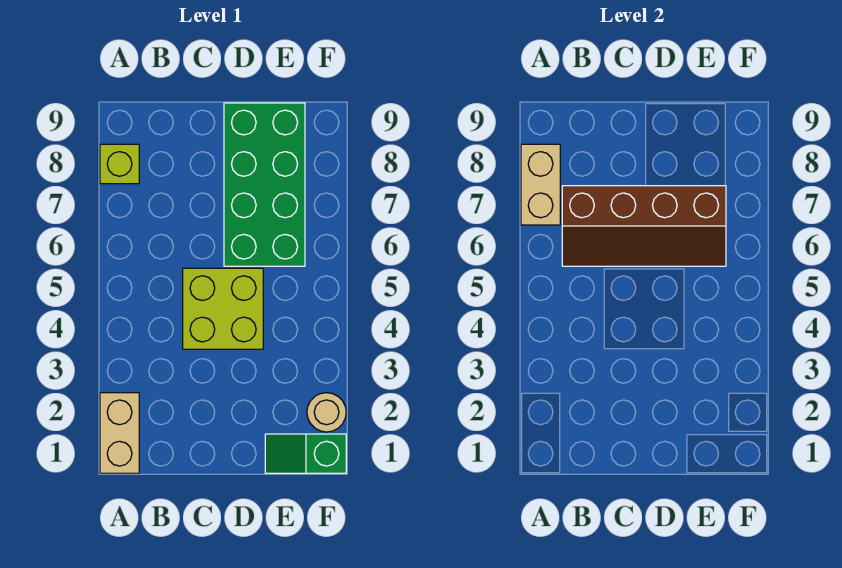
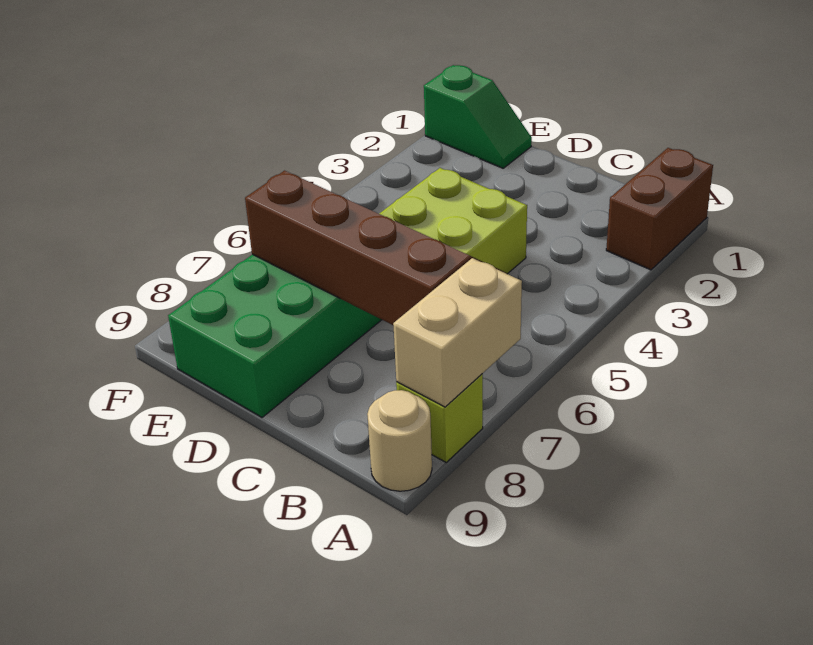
tan brick A1:A2 level 1 -> brown brick A1:A2 level 1
tan round brick F2 level 1 -> tan round brick A9 level 1

